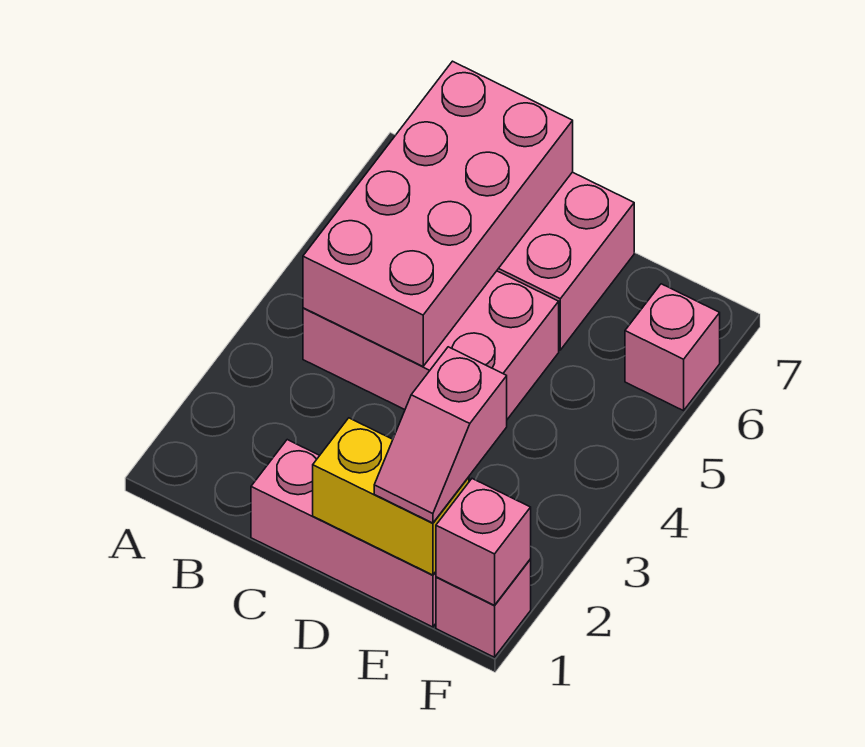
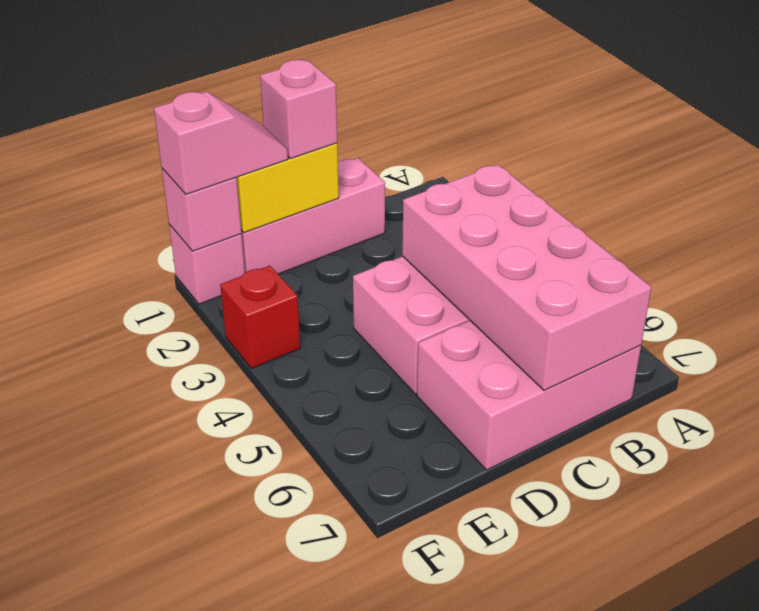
pink slope E1:E2 level 3 top 2 -> pink slope E1:F1 level 3 top F
none -> red brick F3 level 1
pink brick F6 level 1 -> pink brick D1 level 3

